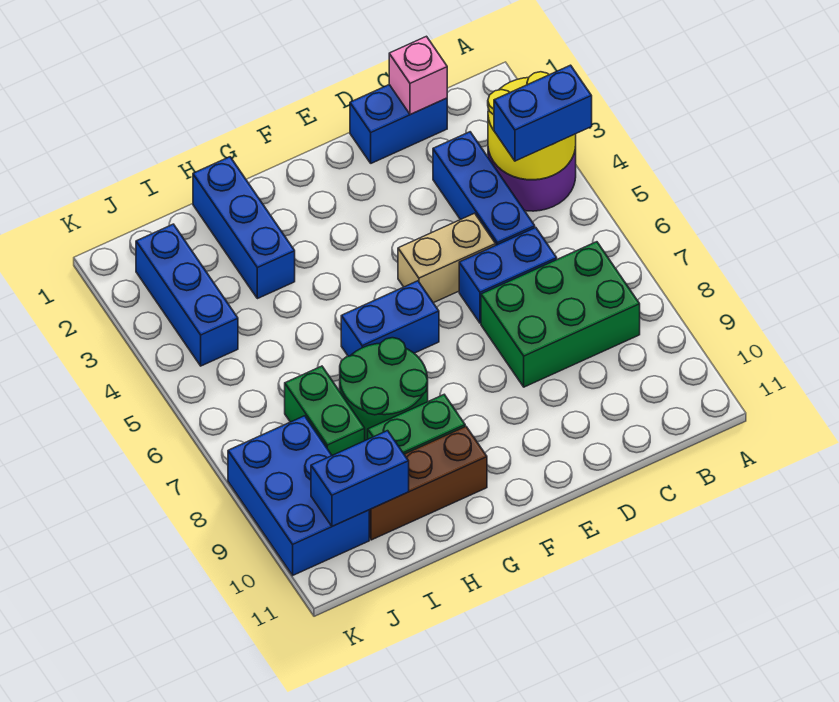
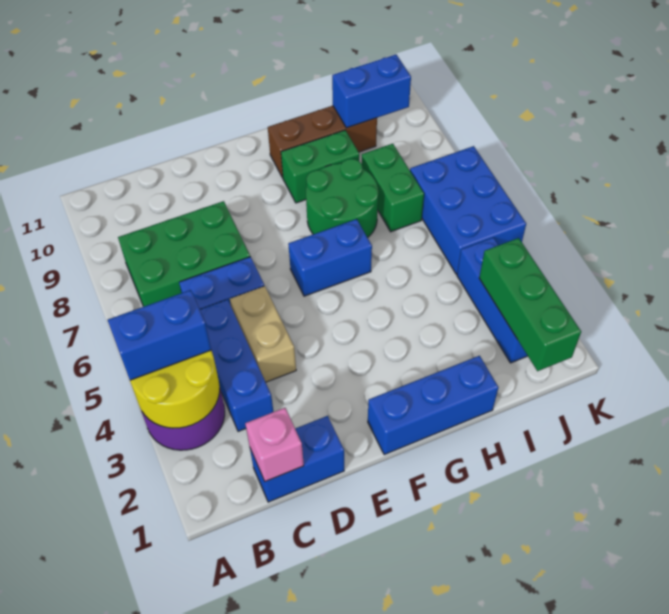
tan brick D5:E5 level 1 -> tan brick D4:D5 level 1
blue brick H1:H3 level 1 -> blue brick F1:H1 level 1
none -> green brick J1:J3 level 2
blue brick J8:K10 level 1 -> blue brick J5:K7 level 1

